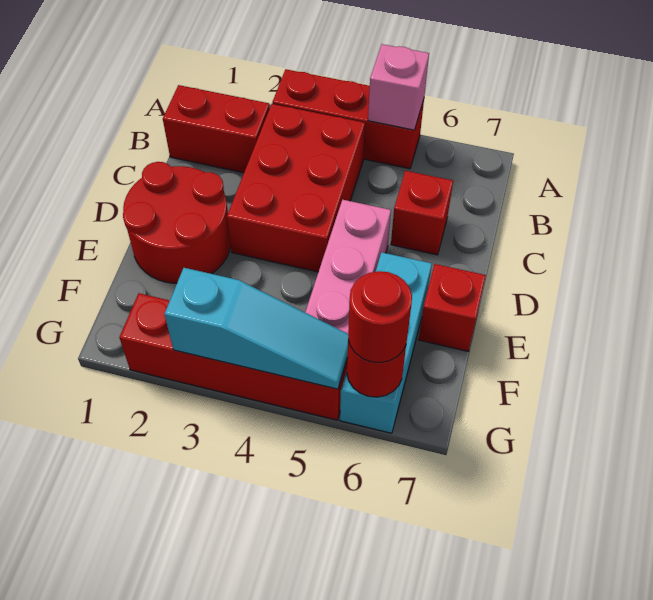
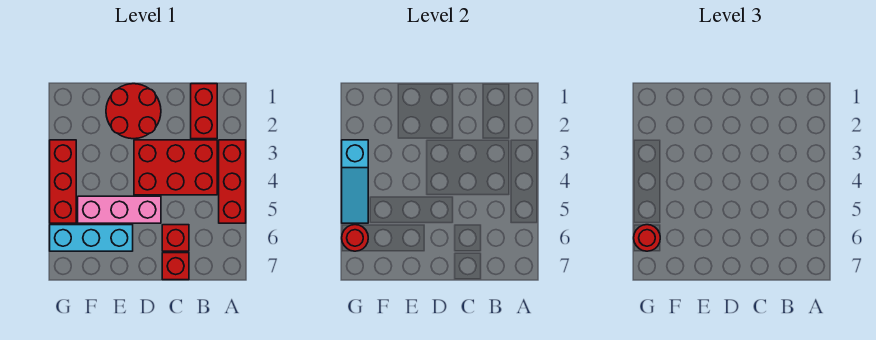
pink brick A5 level 2 -> none
red brick E7 level 1 -> red brick C7 level 1
red brick G2:G5 level 1 -> red brick G3:G5 level 1

